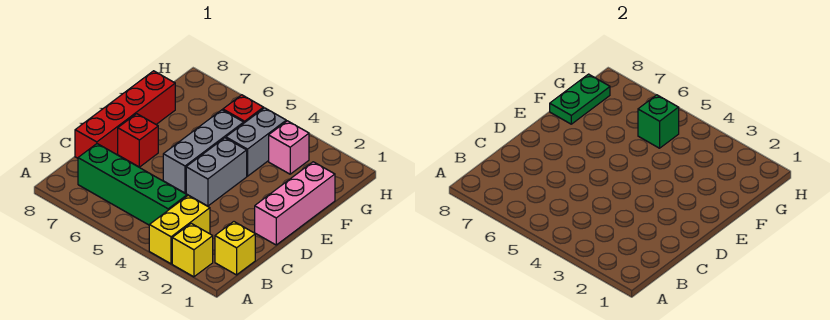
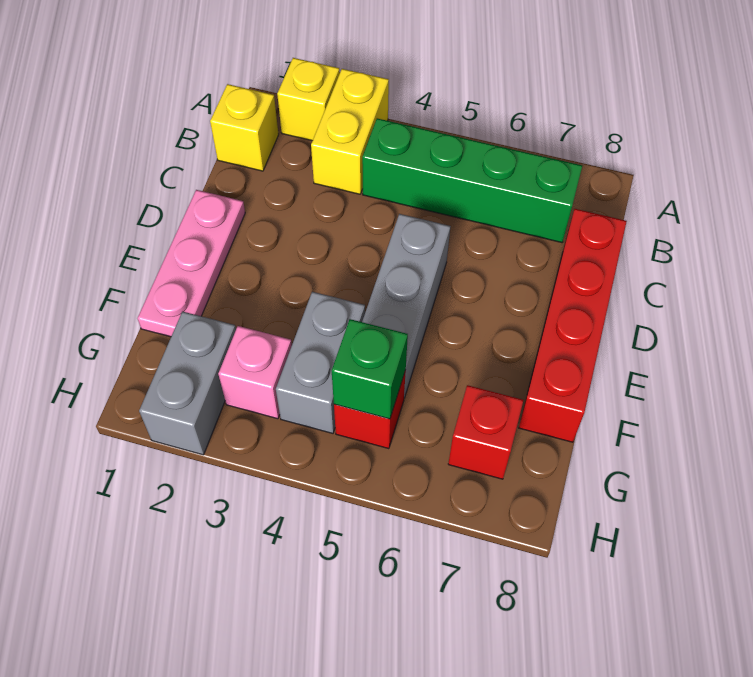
pink brick D1:F1 level 1 -> pink plate D1:F1 level 1
grey brick D4:E4 level 1 -> grey brick G2:H2 level 1
red brick D7 level 1 -> red brick G7 level 1
green plate F8:G8 level 2 -> none

